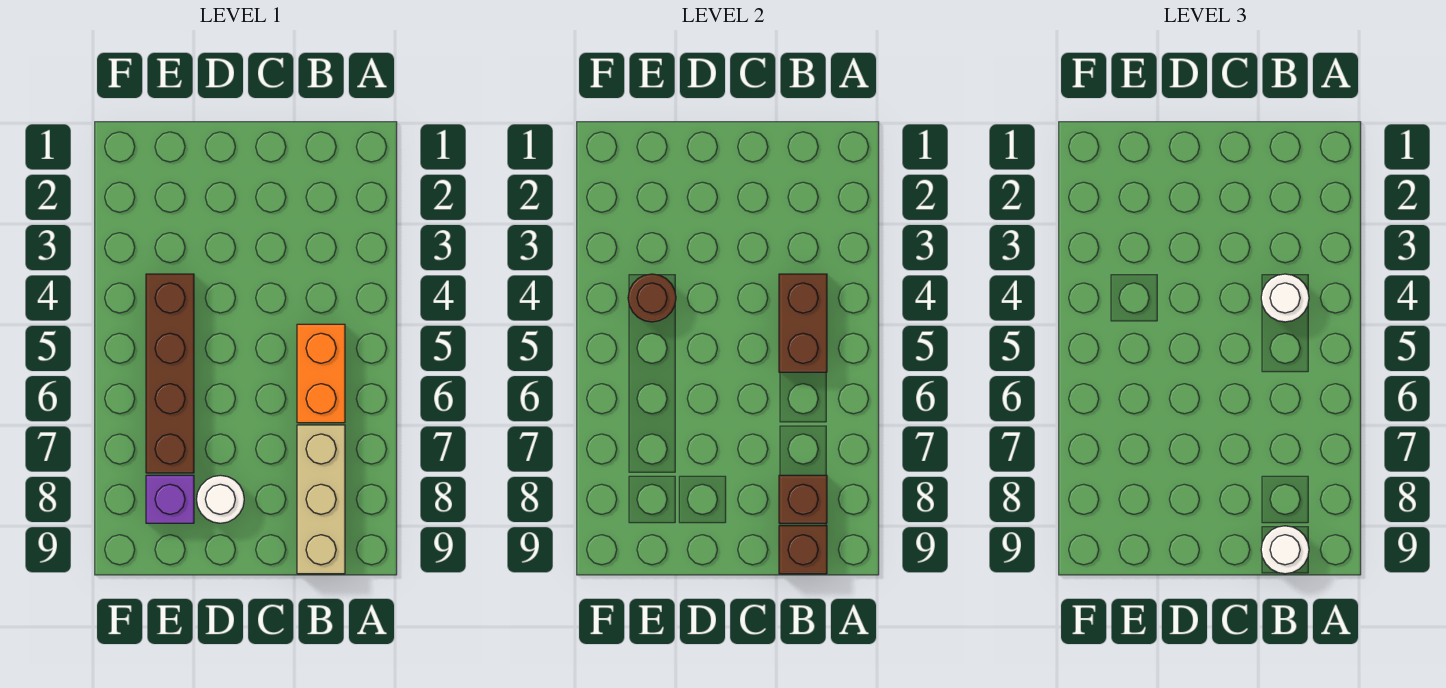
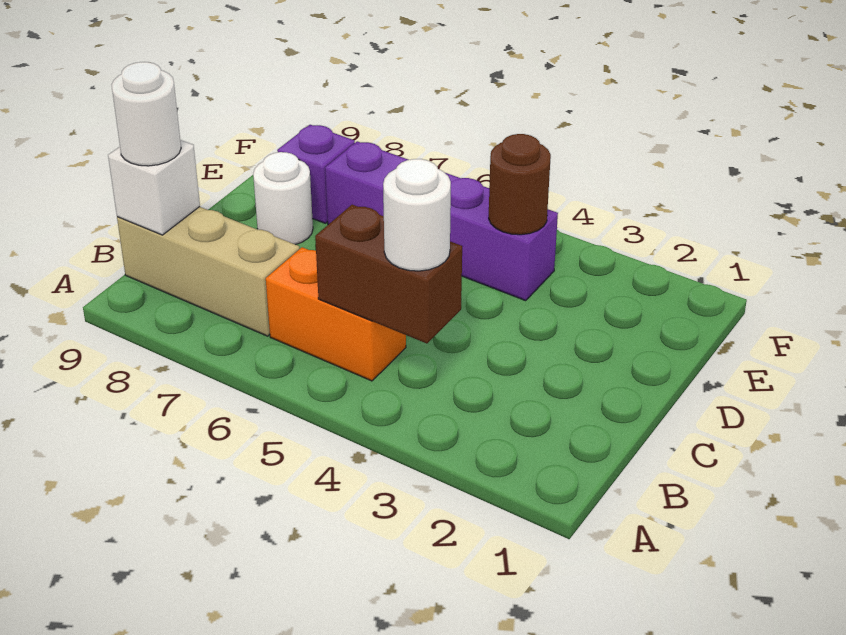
brown brick B8 level 2 -> none
brown brick B9 level 2 -> white brick B9 level 2
brown brick E4:E7 level 1 -> purple brick E4:E7 level 1

